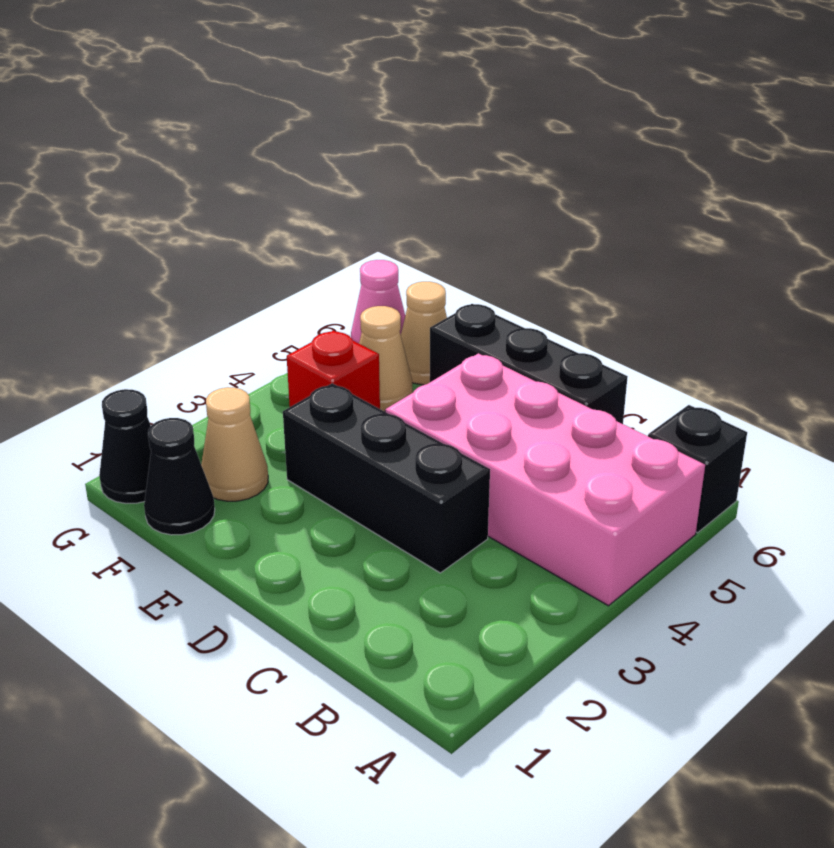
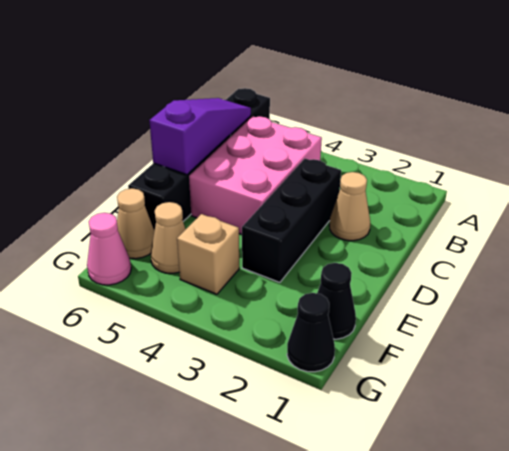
pink brick A4:D5 level 1 -> pink brick B4:D5 level 1
none -> purple slope B6:D6 level 2 top D
tan cone F2 level 1 -> tan cone C2 level 1
red brick F4 level 1 -> tan brick F4 level 1

